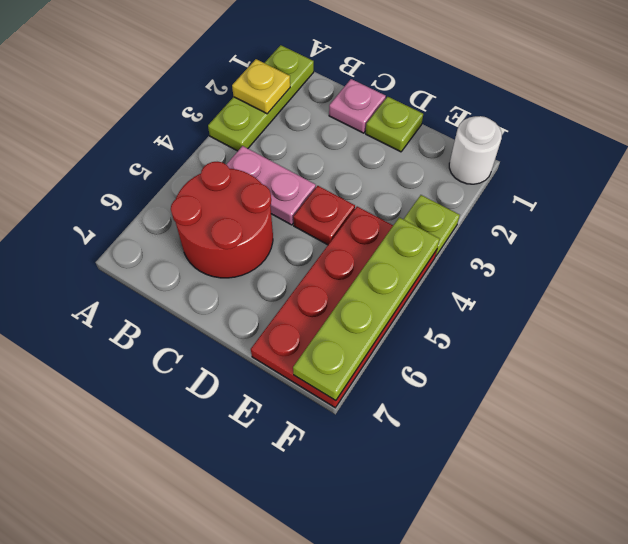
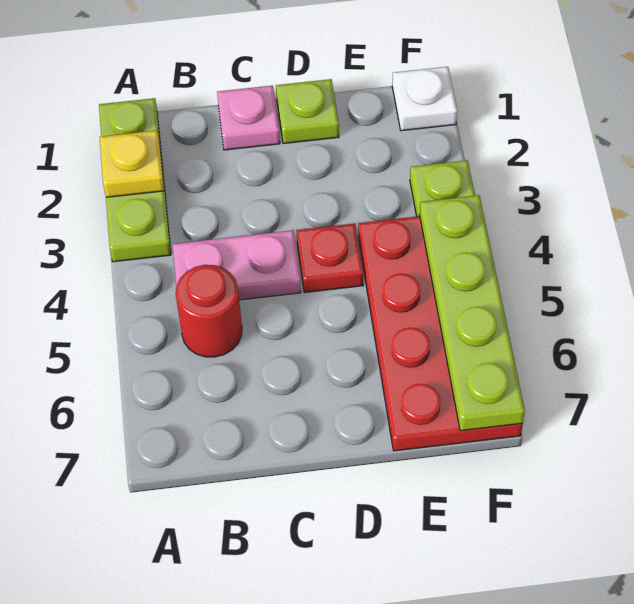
red round brick B5:C6 level 1 -> red round brick B5 level 1
white round brick F1 level 1 -> white plate F1 level 1

